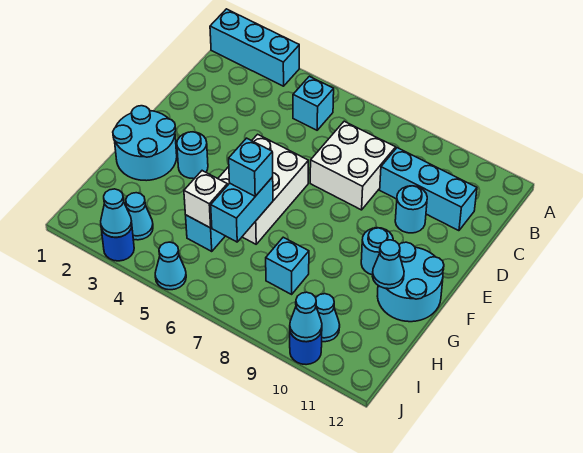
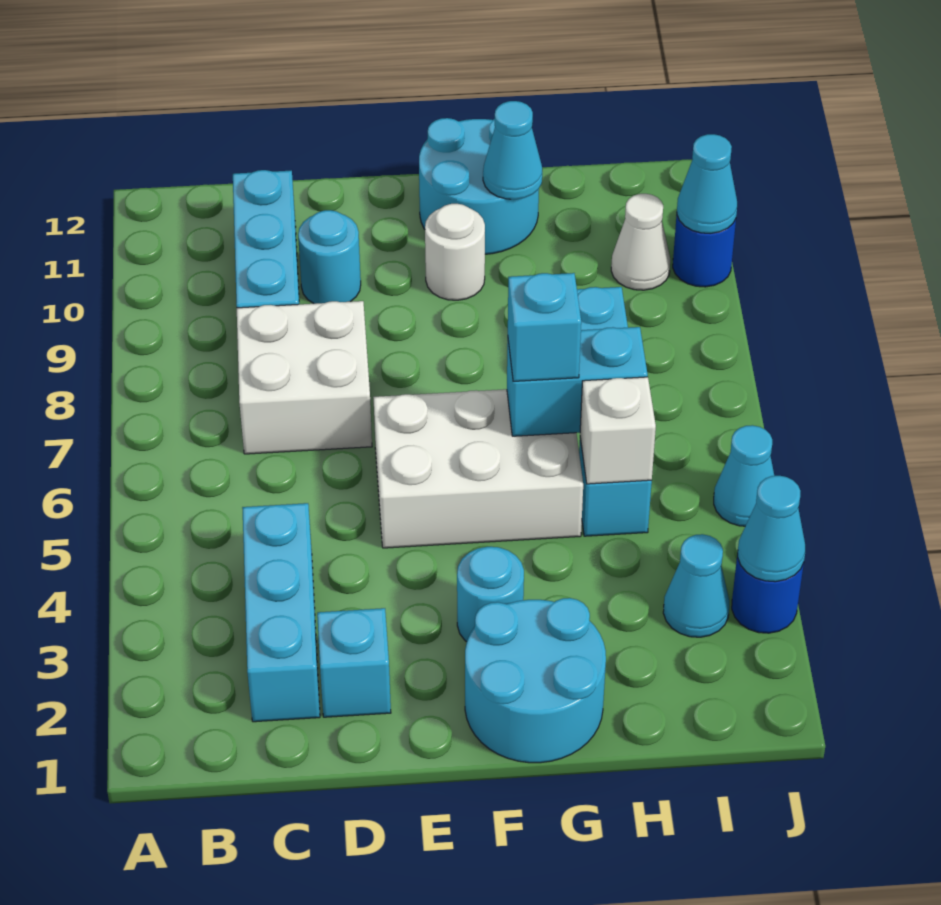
cyan brick A1:A3 level 1 -> cyan brick C2:C4 level 1
cyan brick B5 level 1 -> cyan brick D2 level 1
cyan round brick F10 level 1 -> white round brick F10 level 1
cyan cone I10 level 1 -> white cone I10 level 1

